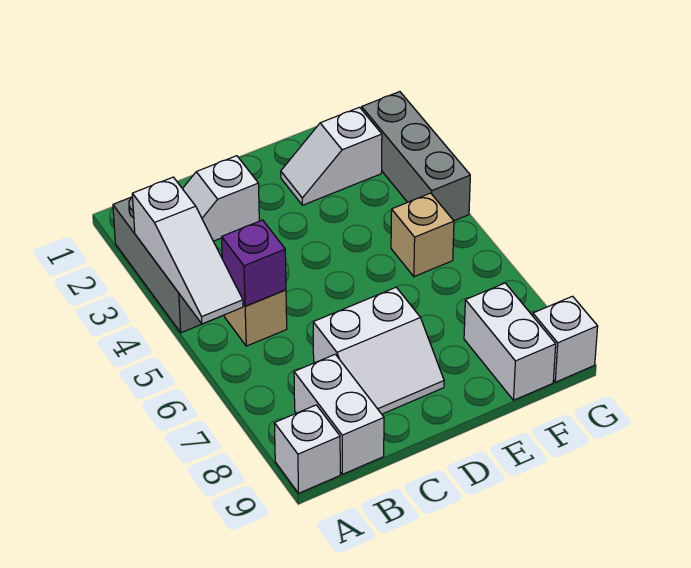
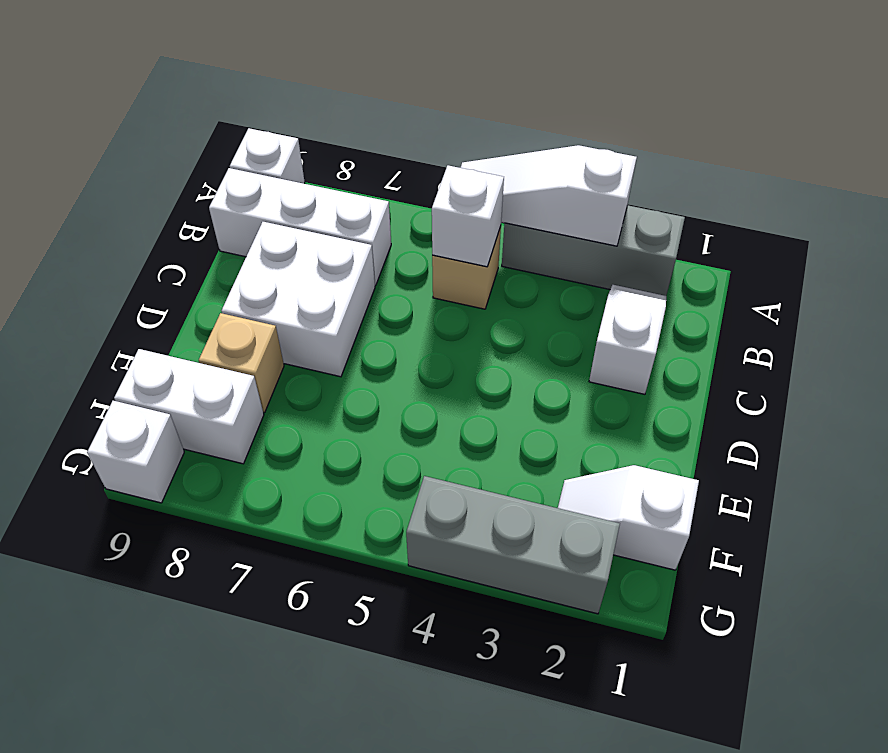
purple brick B5 level 2 -> white brick B5 level 2
white brick B8:B9 level 1 -> white brick B7:B9 level 1
white slope C7:D8 level 1 top 7 -> white brick C7:D8 level 1
white slope E2:F2 level 1 top F -> white slope F1:F2 level 1 top 1
tan brick F5 level 1 -> tan brick E8 level 1

